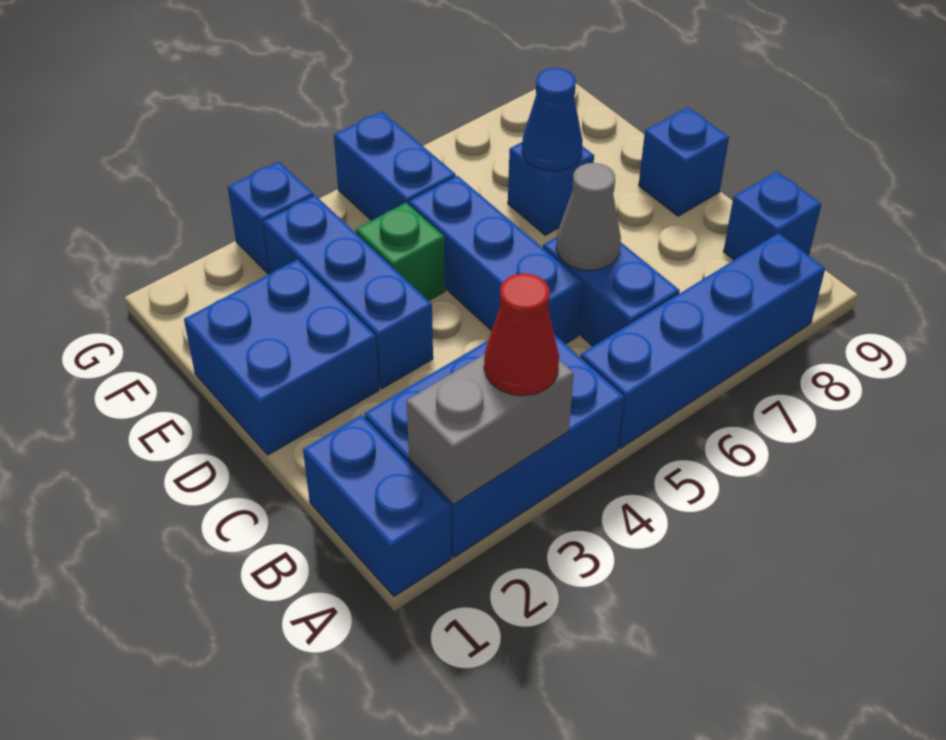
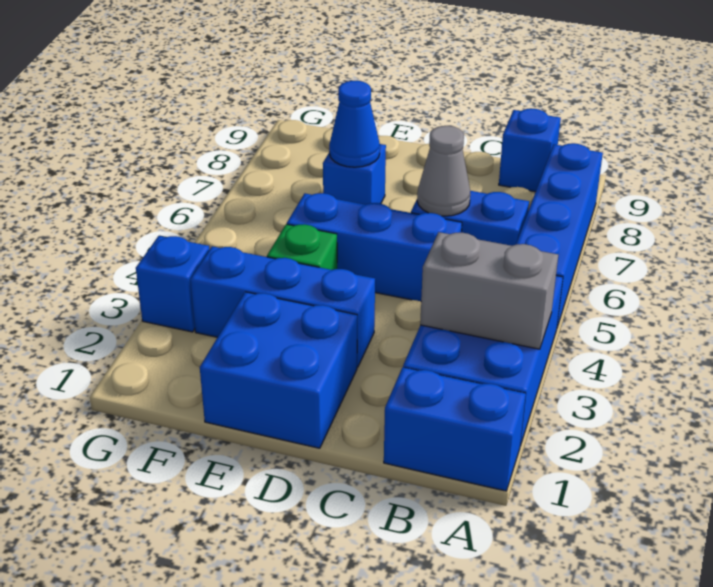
grey brick A2:A3 level 2 -> grey brick A3:B3 level 2
red cone A3 level 3 -> none
blue brick D9 level 1 -> none
blue brick F5:G5 level 1 -> none

